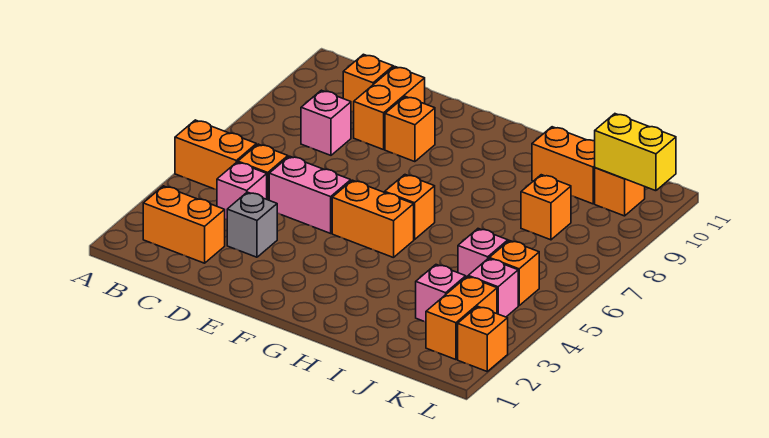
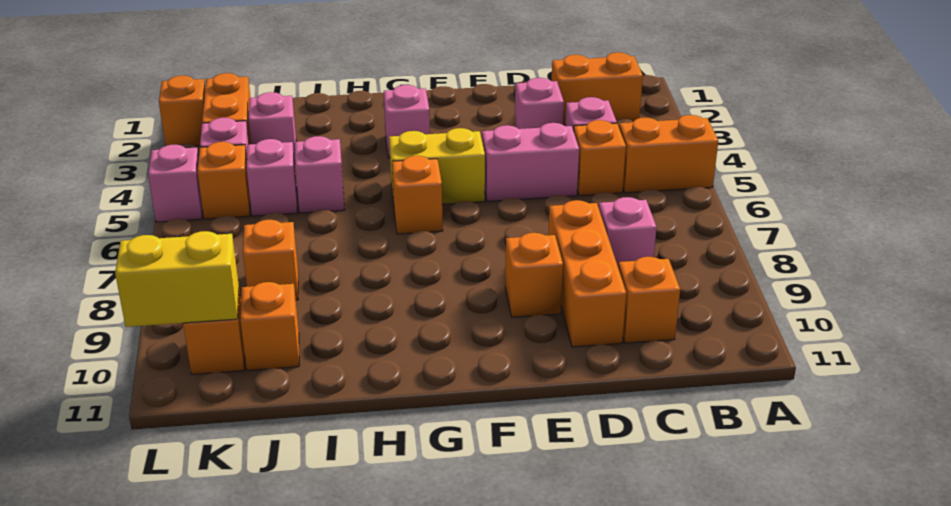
grey brick D3 level 1 -> pink brick D3 level 1
orange brick D9:D10 level 1 -> orange brick D8:D10 level 1
orange brick F5:G5 level 1 -> yellow brick F5:G5 level 1
none -> pink brick G3 level 1
none -> pink brick I5 level 1
orange brick I10:J10 level 1 -> orange brick J10 level 1
none -> pink brick L5 level 1

